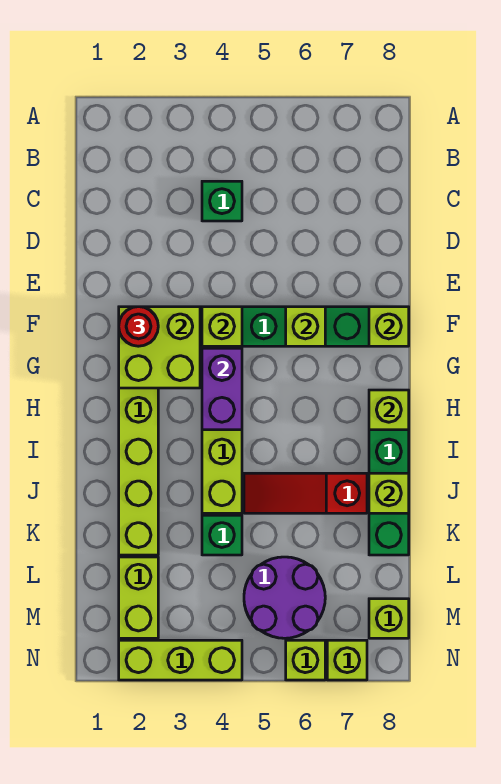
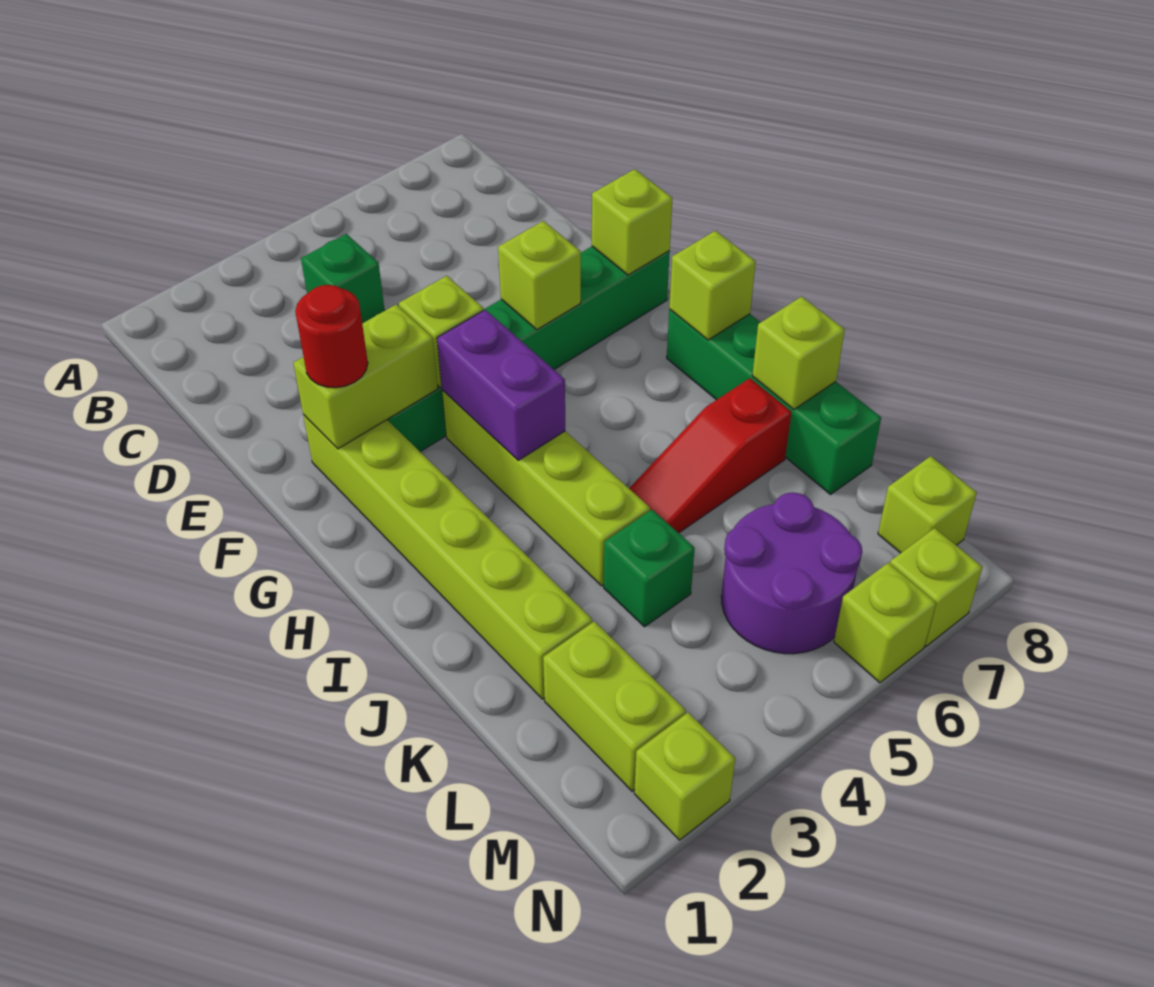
lime brick F2:G3 level 2 -> lime brick F2:F3 level 2
lime brick N2:N4 level 1 -> lime brick N2 level 1

